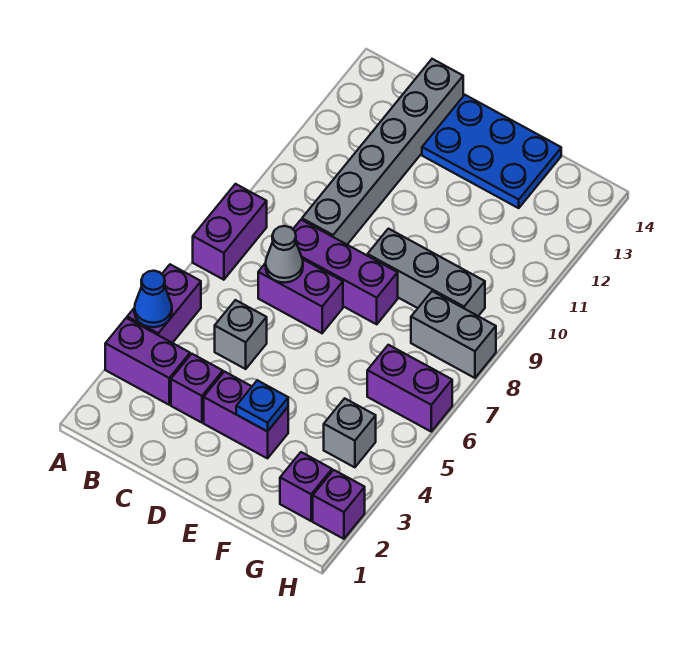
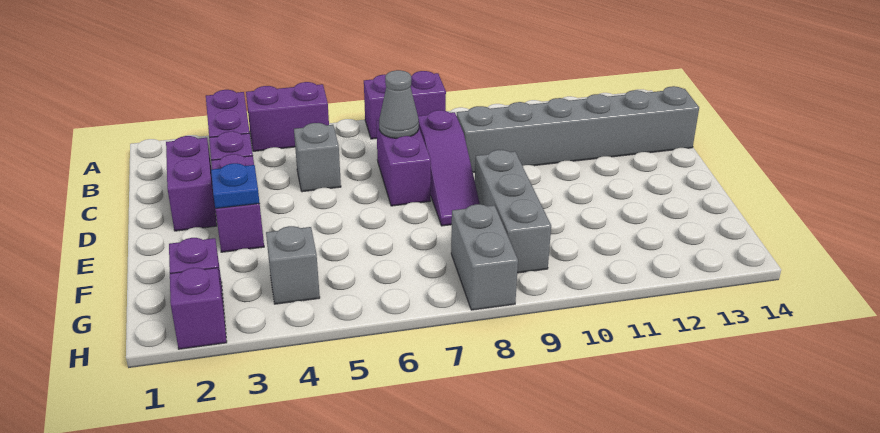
blue cone A4 level 2 -> none
purple brick C8:E8 level 1 -> purple slope C8:E8 level 1 top C
blue plate D13:F14 level 1 -> none
purple brick G6:H6 level 1 -> purple brick C2:D2 level 1

